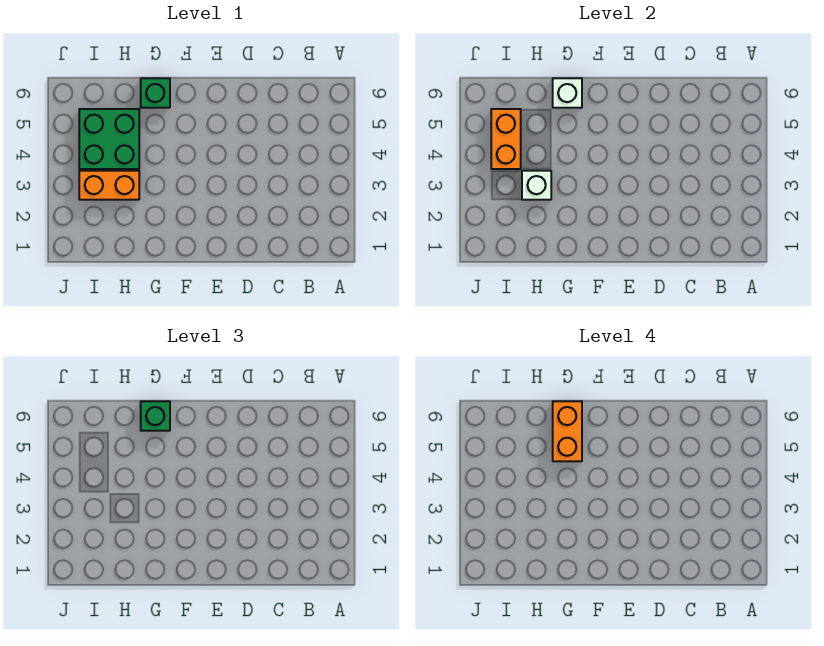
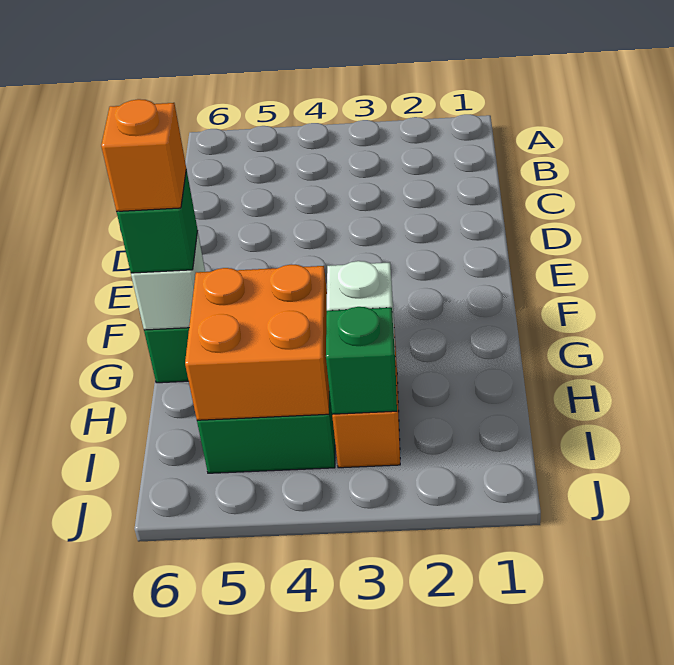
orange brick G5:G6 level 4 -> orange brick G6 level 4
none -> green brick I3 level 2
orange brick I4:I5 level 2 -> orange brick H4:I5 level 2

